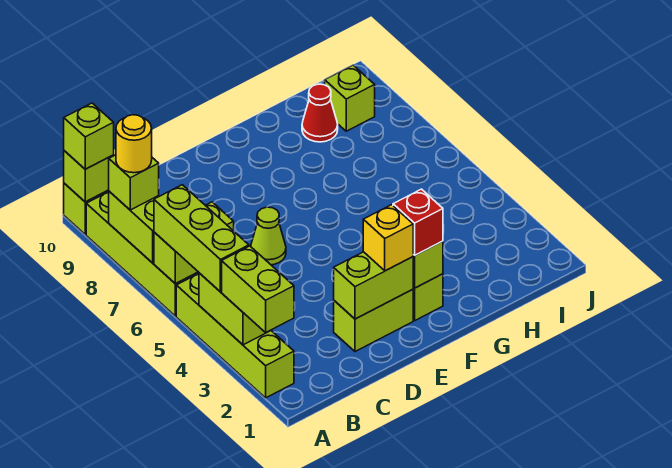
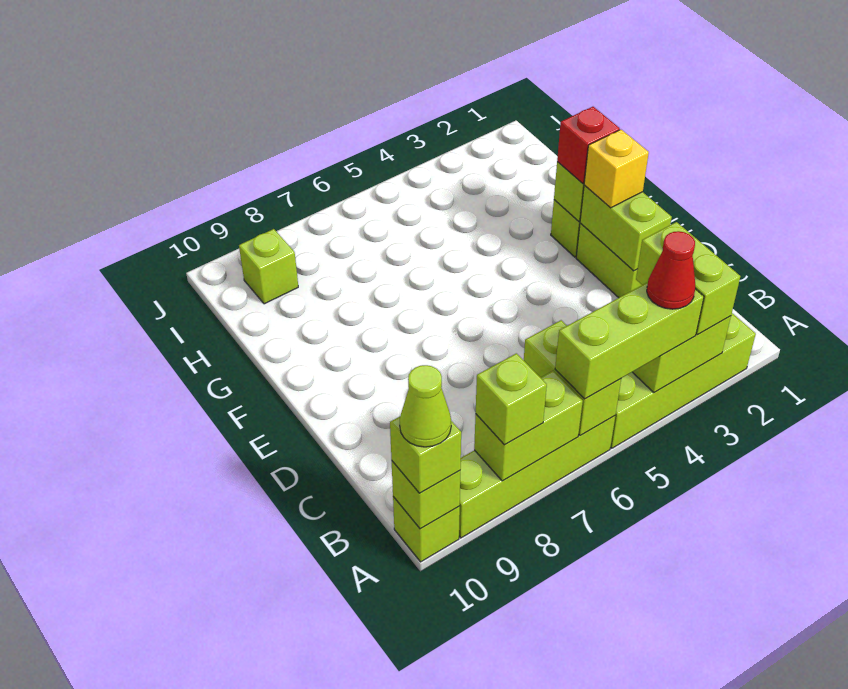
lime brick A2:A3 level 3 -> lime brick A3:B3 level 3
yellow round brick A8 level 4 -> none
lime cone D6 level 1 -> lime cone A10 level 4
red cone H9 level 1 -> red cone A4 level 4

